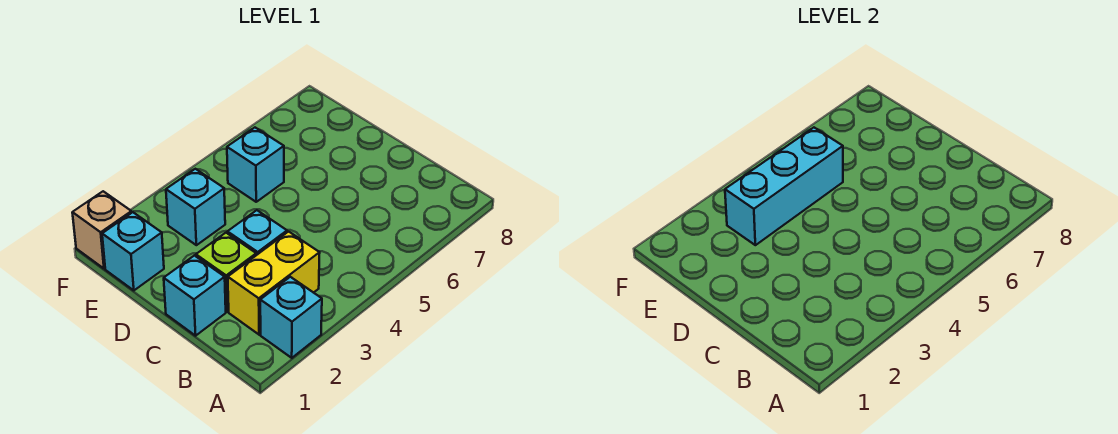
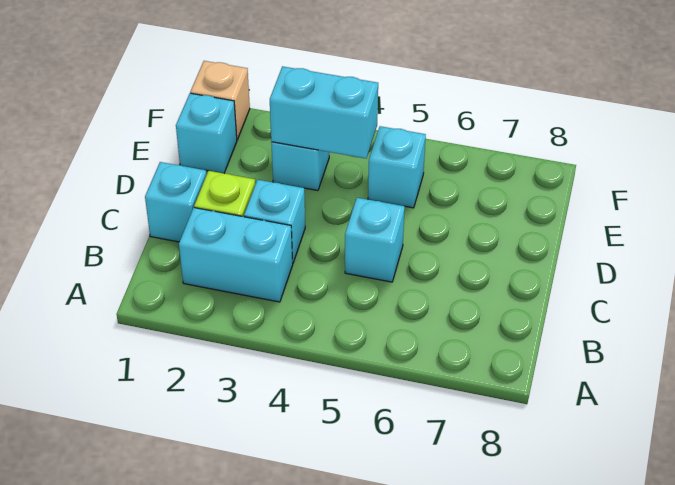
cyan brick A2 level 1 -> cyan brick C5 level 1
yellow brick B2:B3 level 1 -> cyan brick B2:B3 level 1
cyan brick E3:E5 level 2 -> cyan brick E3:E4 level 2

